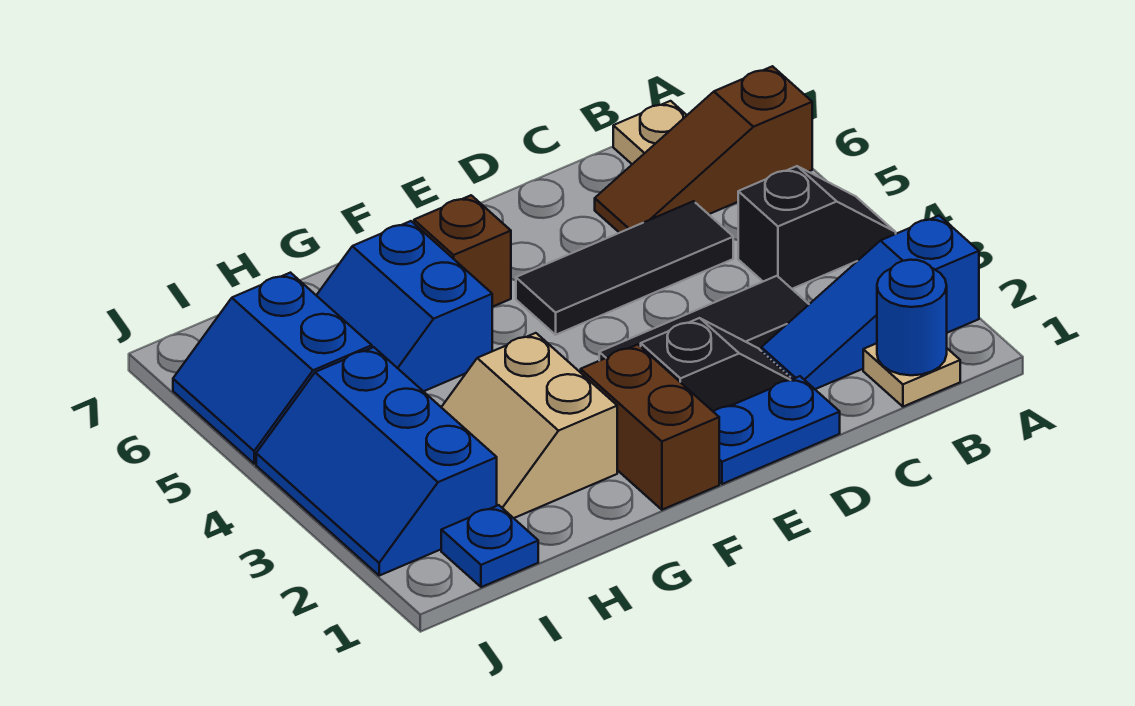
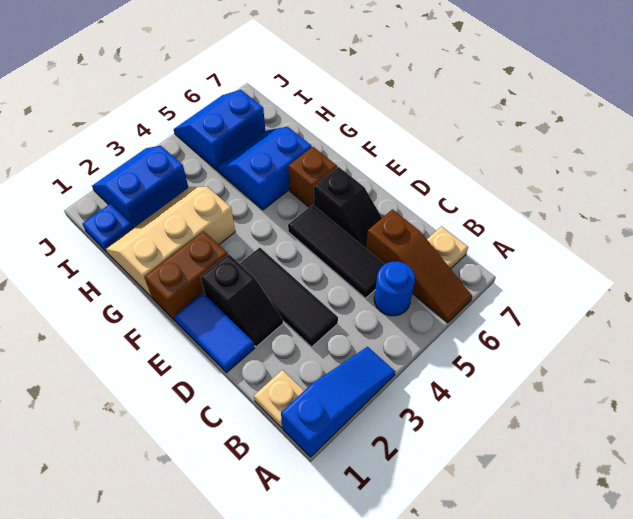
blue slope A2:C2 level 1 top A -> blue slope A1:A3 level 1 top 1
black slope A4:B4 level 1 top B -> black slope D6:E6 level 1 top E
brown slope A6:C6 level 1 top A -> brown slope A6:C6 level 1 top C
blue round brick B1 level 2 -> blue round brick B5 level 1
blue plate D1:E1 level 1 -> blue tile D1:E1 level 1
tan slope G2:H3 level 1 top G -> tan slope G1:H3 level 1 top G
blue slope I2:J4 level 1 top I -> blue slope I2:J3 level 1 top I

